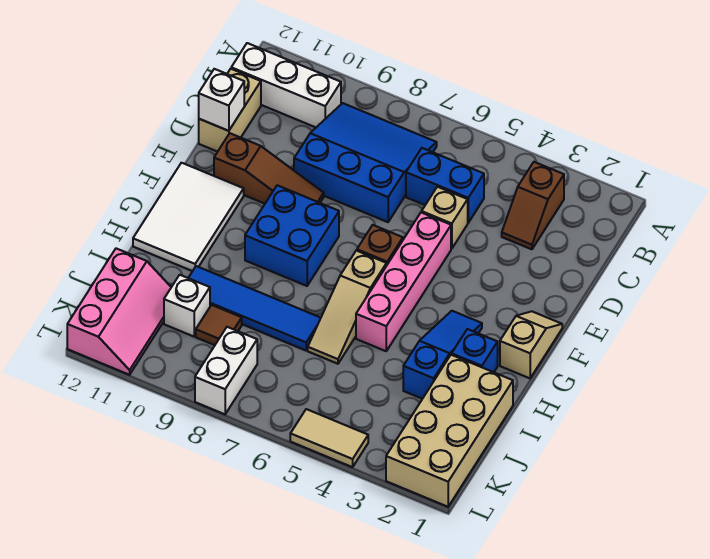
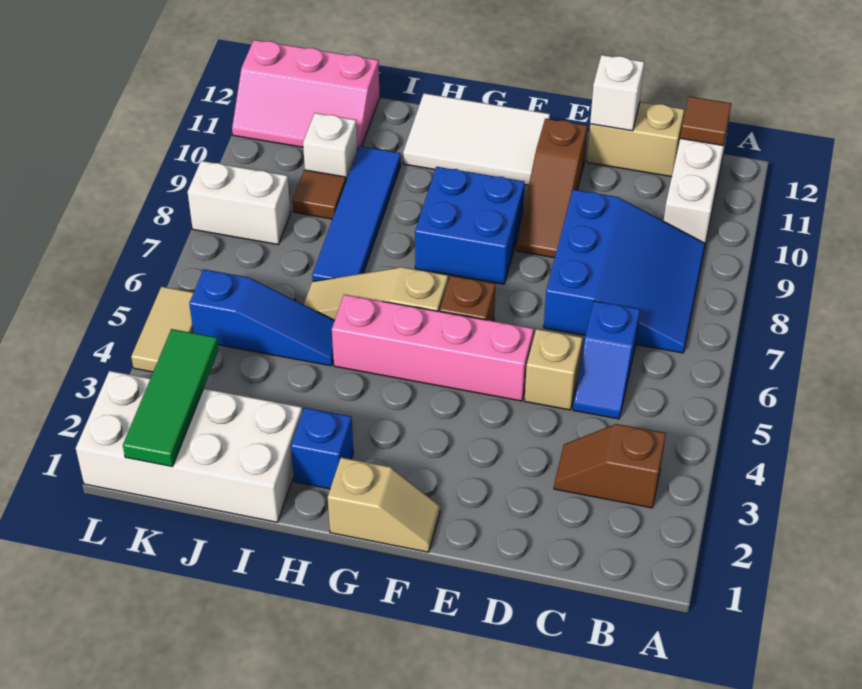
none -> brown tile B12 level 2
blue brick C5:C6 level 1 -> blue slope C5:C6 level 1 top 6
blue slope G3:I3 level 1 top I -> blue slope I5:K5 level 1 top K
tan brick I1:L2 level 1 -> white brick I1:L2 level 1
none -> green tile K1:K3 level 2

